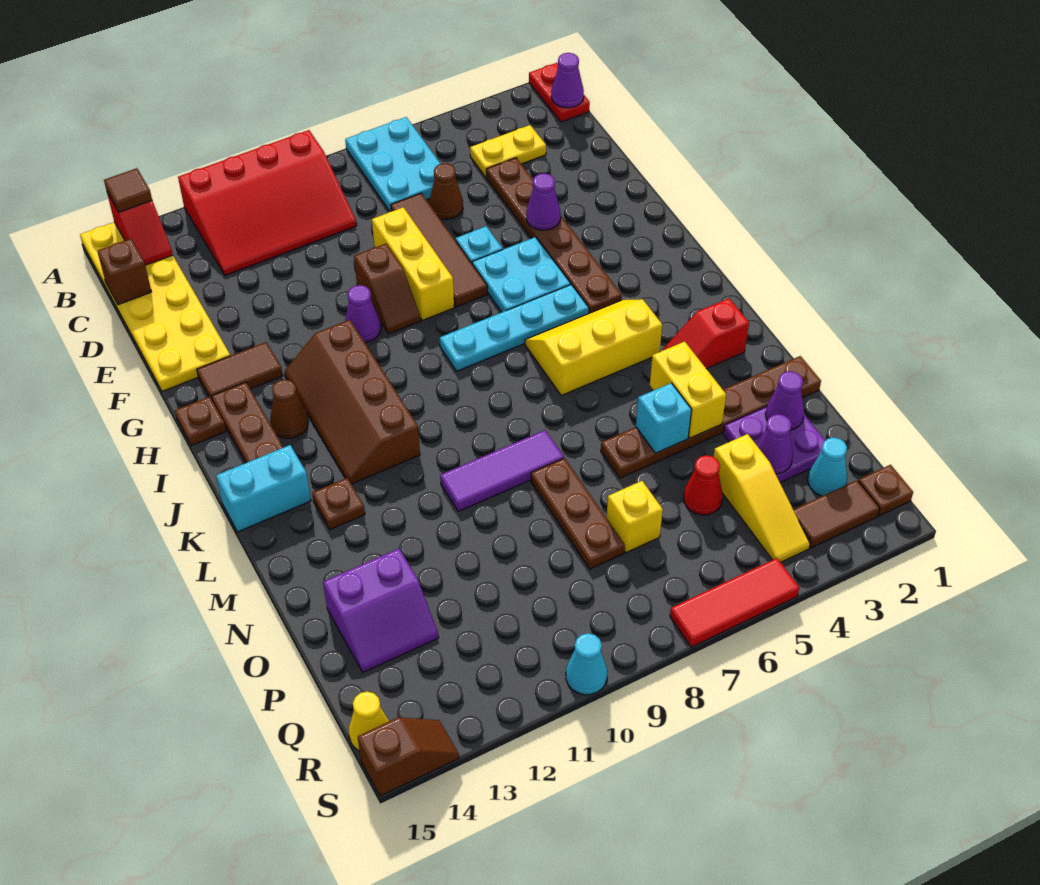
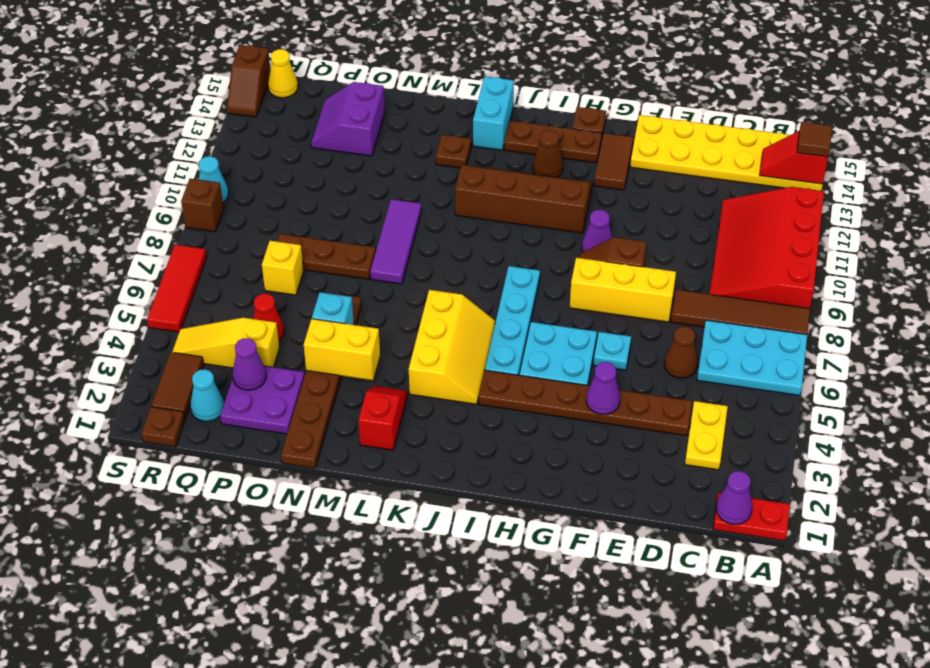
brown brick C15 level 2 -> brown brick S9 level 1
brown tile D7:G7 level 1 -> brown tile A8:D8 level 1
purple cone O2 level 2 -> none

